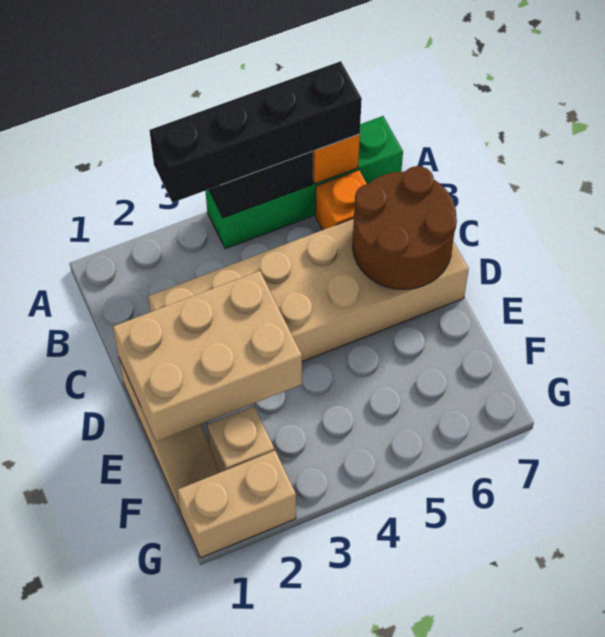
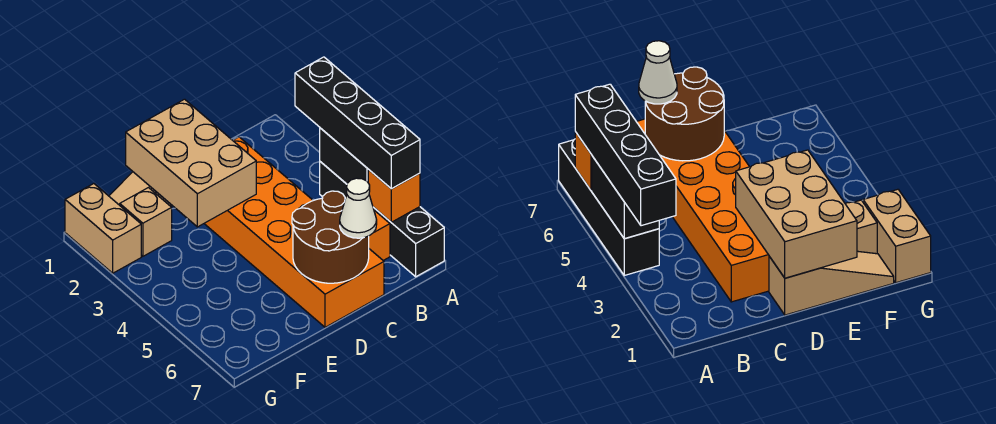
green brick A4:A7 level 1 -> black brick A4:A7 level 1
tan brick C2:D7 level 1 -> orange brick C2:D7 level 1
none -> white cone C7 level 3

